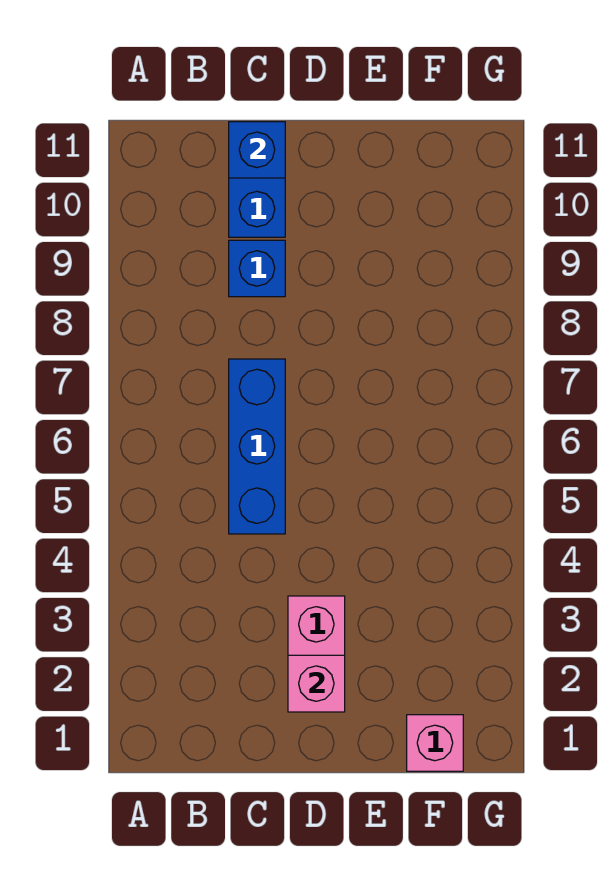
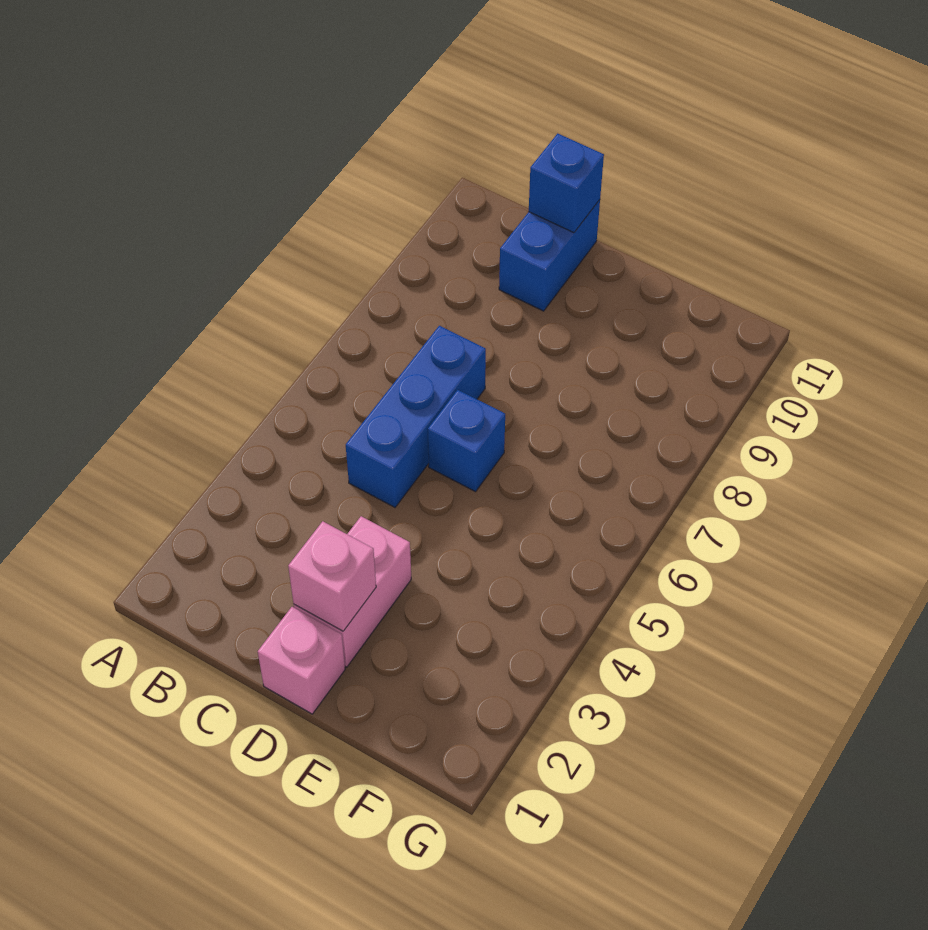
blue brick C9 level 1 -> blue brick D6 level 1
pink brick F1 level 1 -> pink brick D1 level 1

